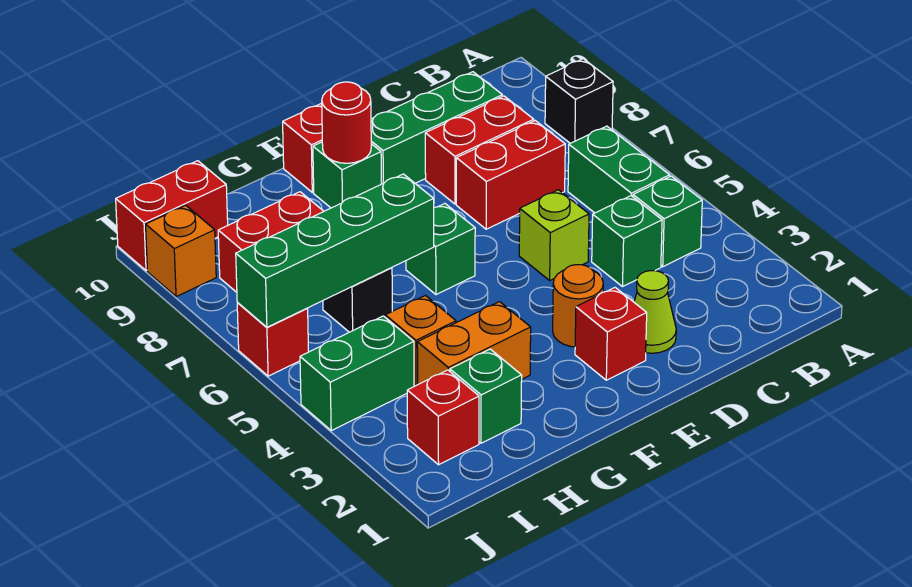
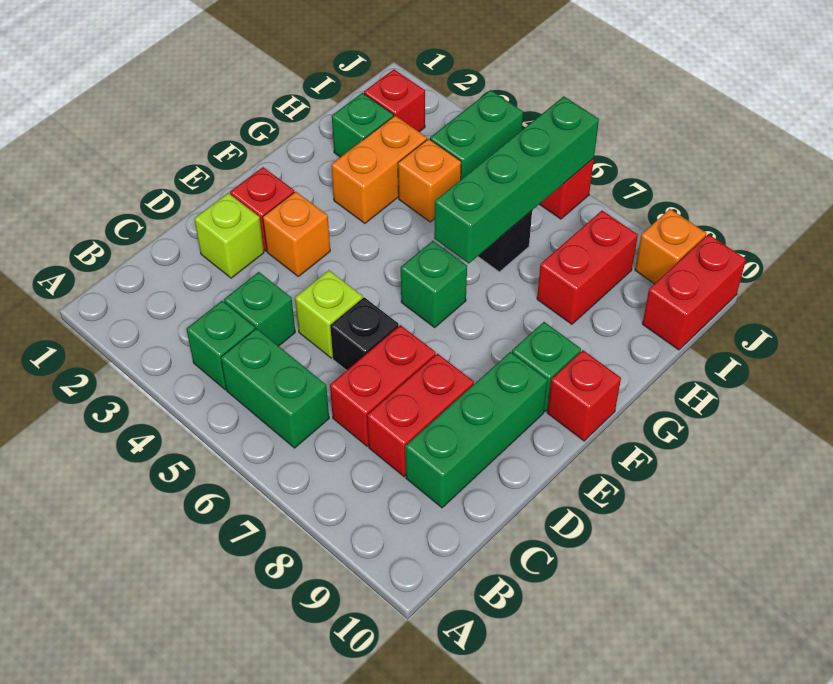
black brick A8 level 1 -> black brick D6 level 1
lime cone D2 level 1 -> lime brick D2 level 1
orange round brick E3 level 1 -> orange brick E3 level 1
red round brick F9 level 2 -> none

